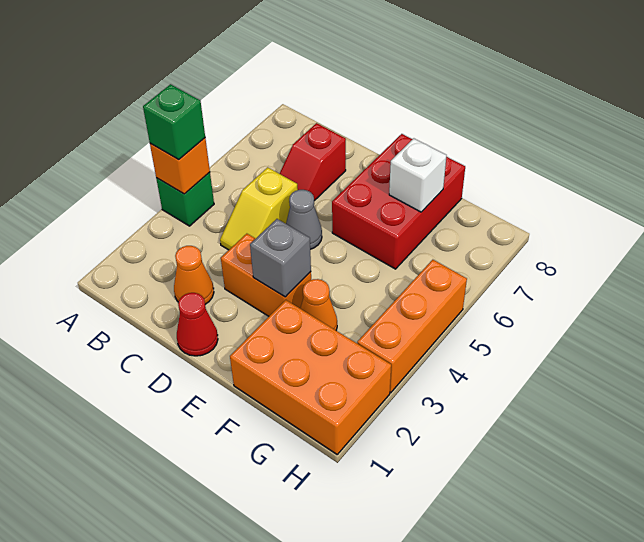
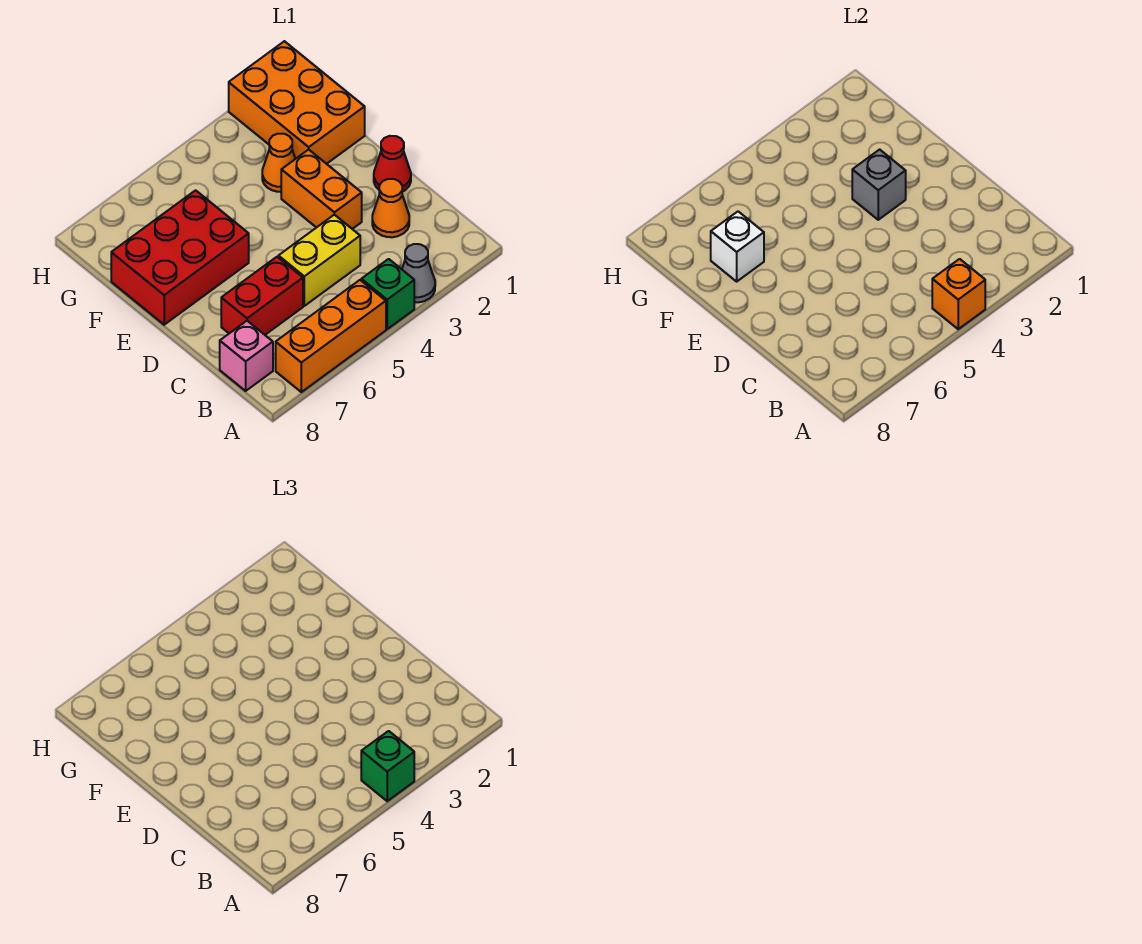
none -> pink brick B8 level 1
yellow slope C4:C5 level 1 top 5 -> yellow brick C4:C5 level 1
red slope C6:C7 level 1 top 7 -> red brick C6:C7 level 1
grey cone D5 level 1 -> grey cone A3 level 1
orange brick H3:H5 level 1 -> orange brick A5:A7 level 1

